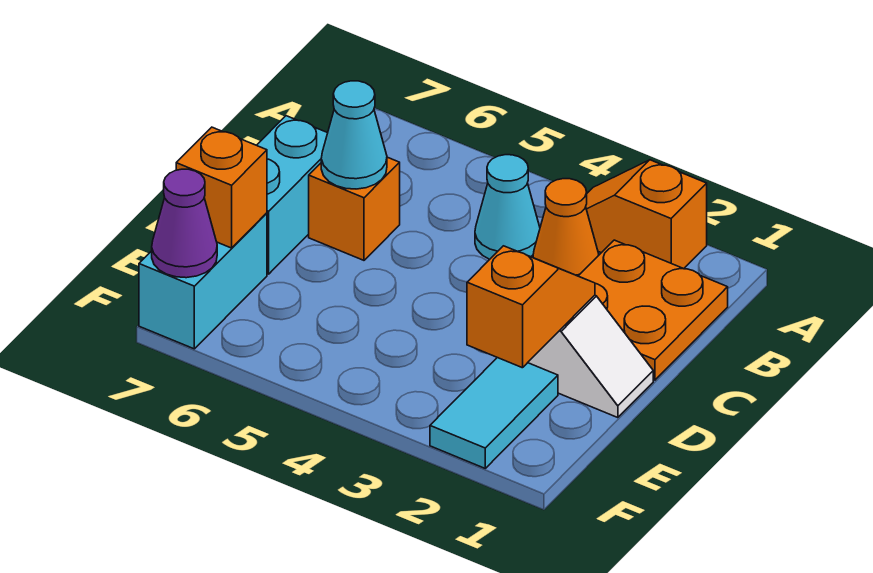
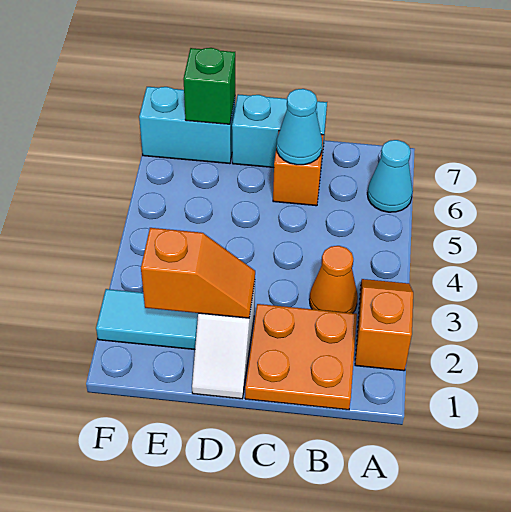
cyan cone B4 level 1 -> cyan cone A6 level 1
orange brick E7 level 2 -> green brick E7 level 2
purple cone F7 level 2 -> none

